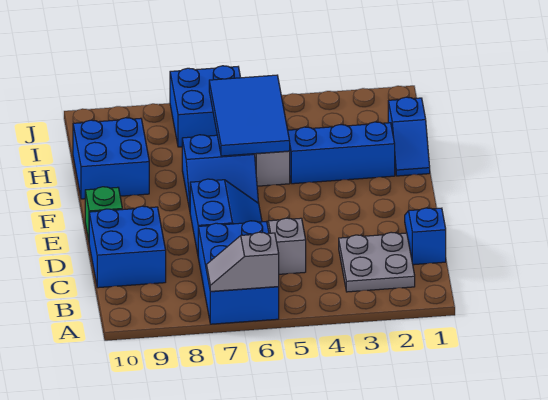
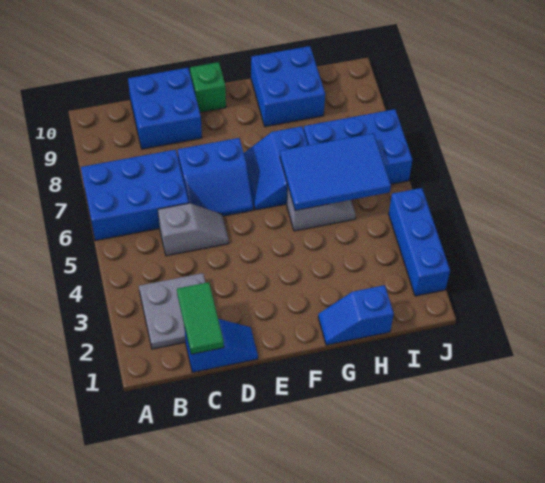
grey slope A6:A7 level 2 top 6 -> none
none -> green tile C1:C2 level 2
blue brick G2:G4 level 1 -> blue brick J2:J4 level 1
blue brick I6:J7 level 1 -> blue brick H6:J7 level 1

